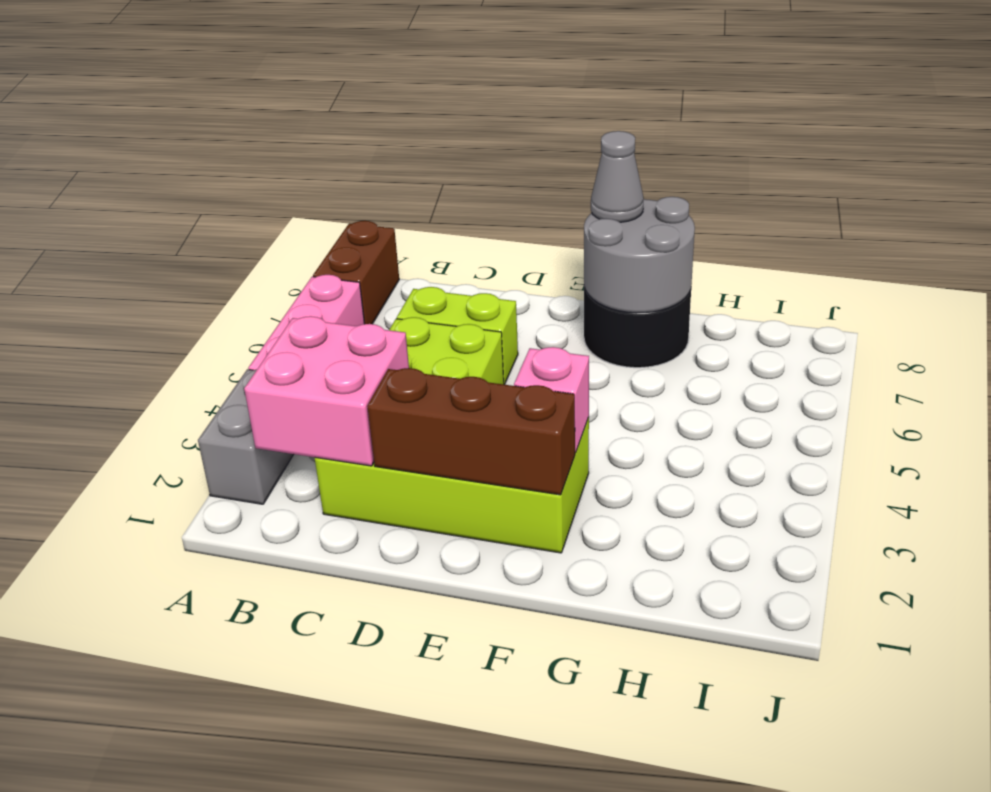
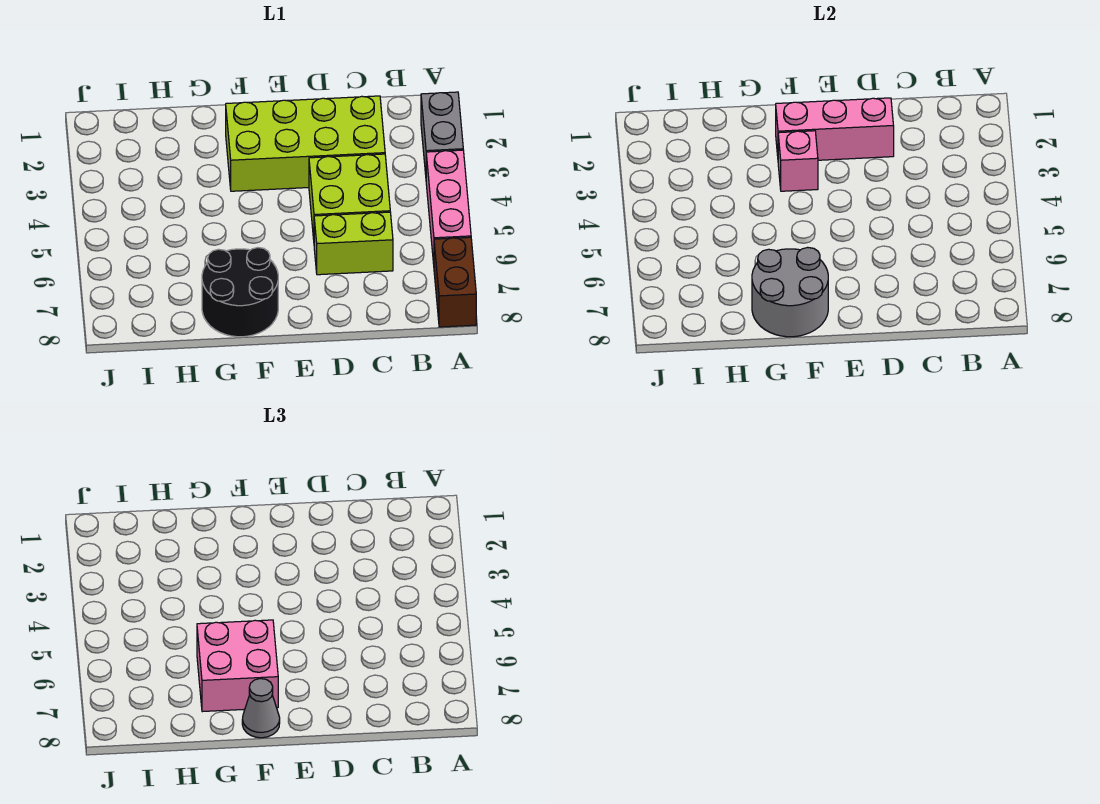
pink brick B2:C3 level 2 -> pink brick F6:G7 level 3
brown brick D2:F2 level 2 -> pink brick D2:F2 level 2

